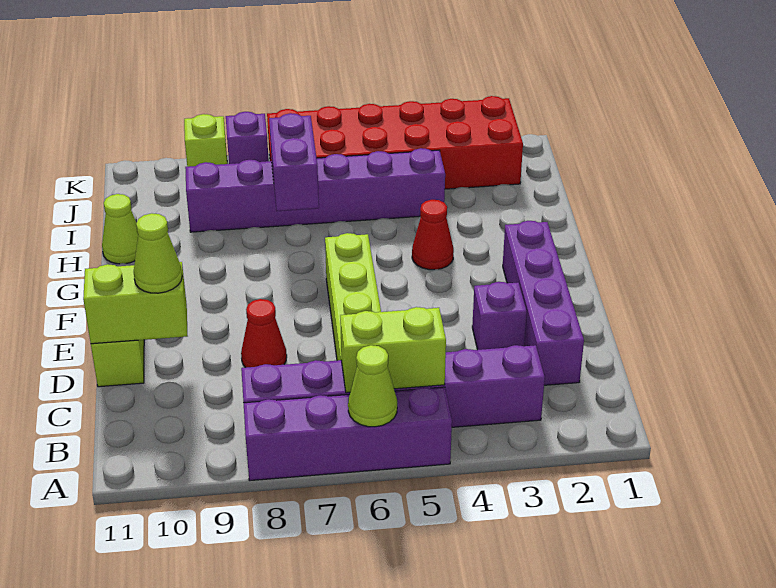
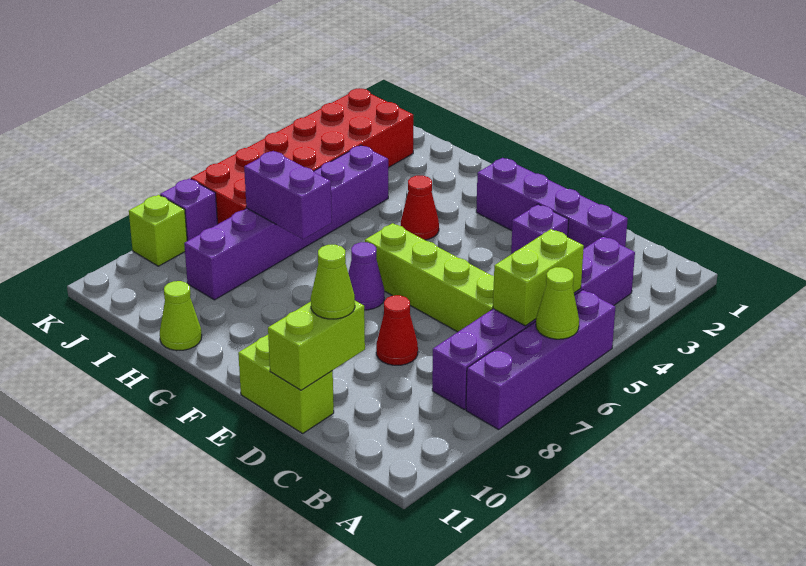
none -> purple cone F7 level 1

